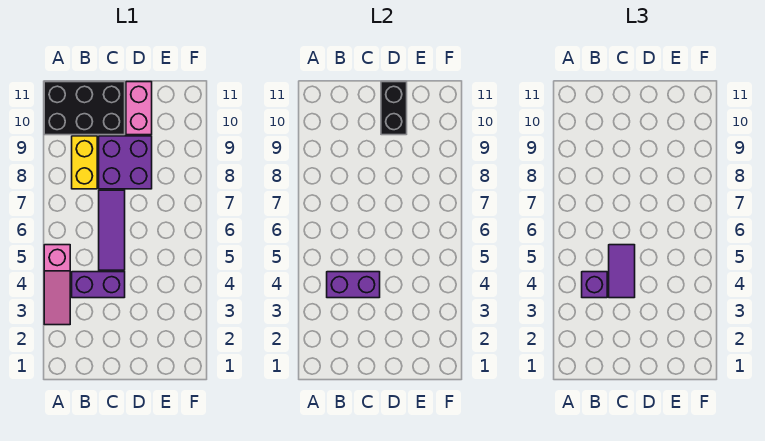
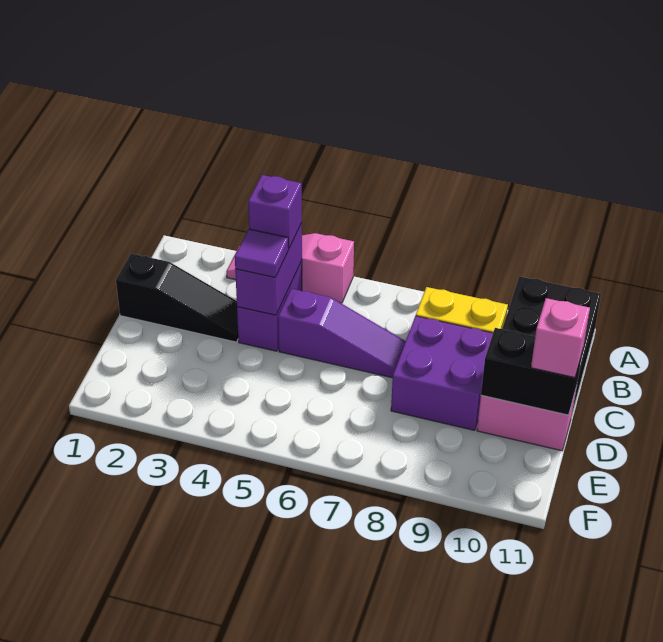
none -> black slope C1:C3 level 1 top 1
purple tile C4:C5 level 3 -> purple tile C4 level 3
purple tile C5:C7 level 1 -> purple slope C5:C7 level 1 top 5
none -> pink brick D11 level 3

